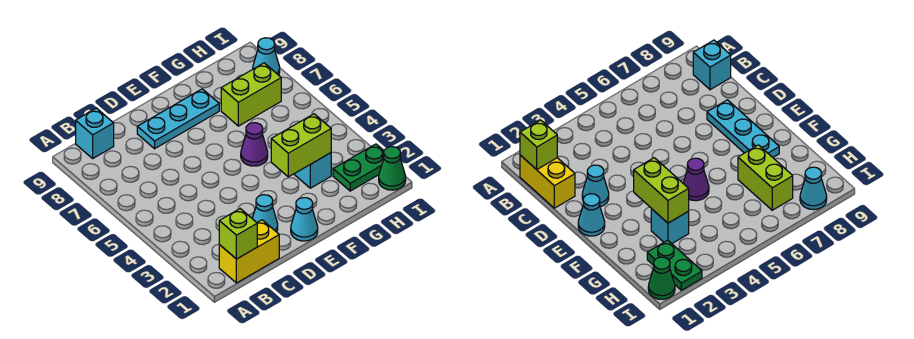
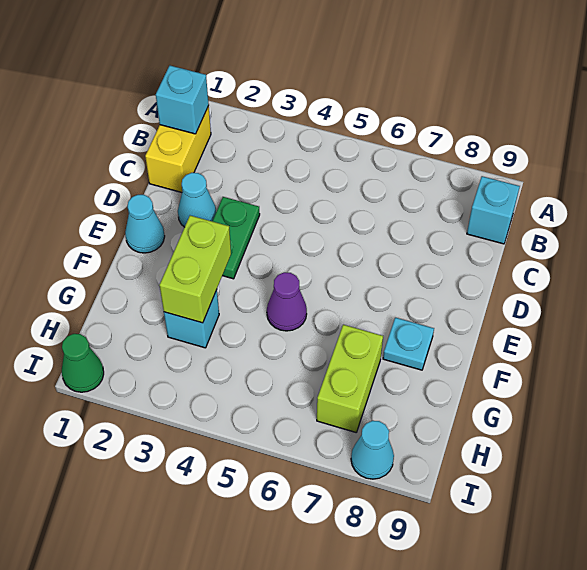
lime brick B1 level 2 -> cyan brick B1 level 2
cyan plate D8:F8 level 1 -> cyan plate F8 level 1
green plate H2:I2 level 1 -> green plate D3:E3 level 1

